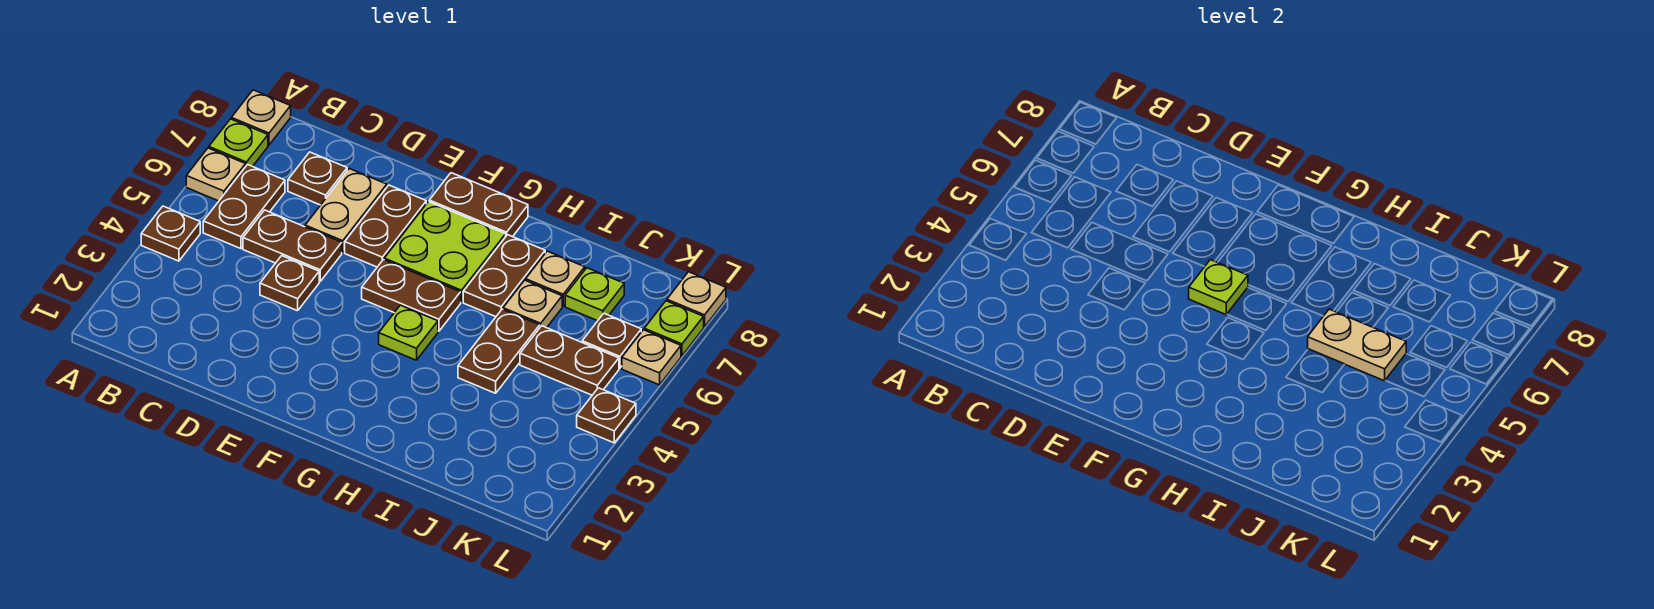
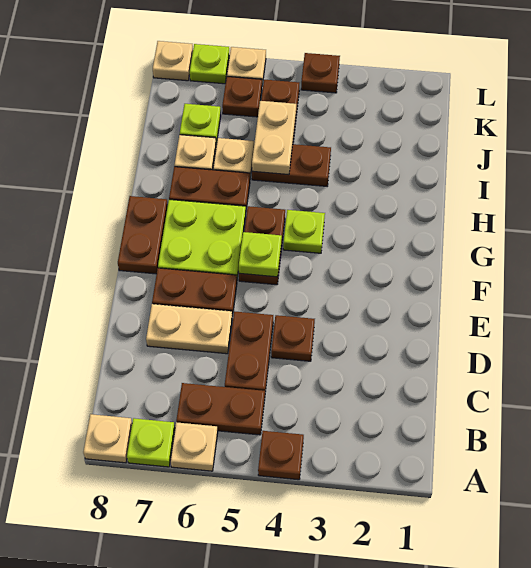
brown plate C7 level 1 -> none

